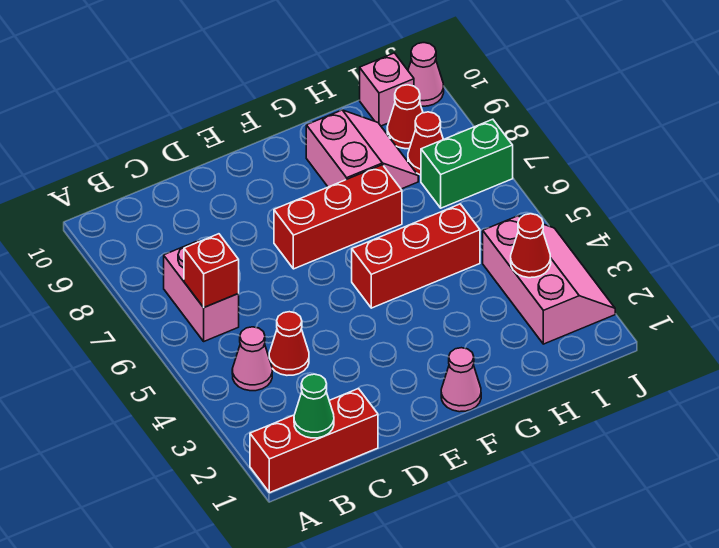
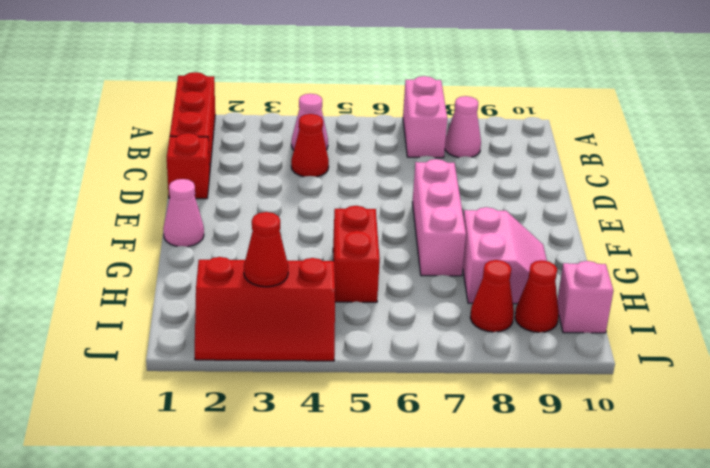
green cone B1 level 2 -> none
pink brick B6:B7 level 1 -> pink brick A7:B7 level 1
red brick B6 level 2 -> red brick D1 level 1
red brick E7:G7 level 1 -> pink brick E7:G7 level 1
red brick F5:H5 level 1 -> red brick G5:H5 level 1
pink slope G8:H9 level 1 top G -> pink slope G8:H9 level 1 top 8
pink slope I2:J4 level 1 top I -> red slope I2:J4 level 1 top I
green brick I7:J7 level 1 -> none
pink cone J10 level 1 -> pink cone B8 level 1

